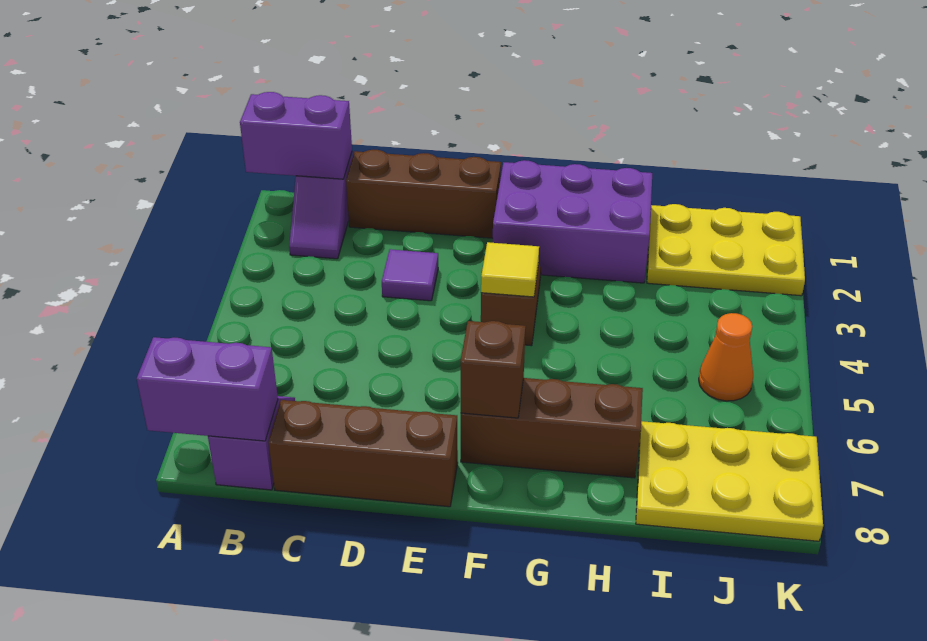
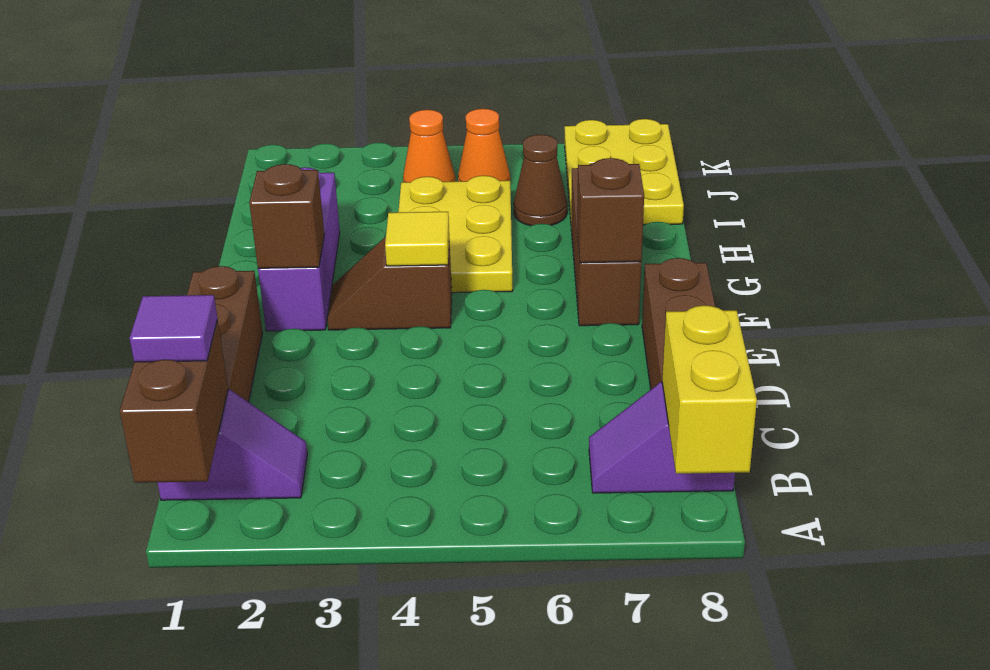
purple brick A1:B1 level 2 -> brown brick A1:B1 level 2
purple brick A8:B8 level 2 -> yellow brick A8:B8 level 2
purple tile D3 level 1 -> purple tile B1 level 3
purple brick F1:H2 level 1 -> purple brick F2:H2 level 1
none -> brown brick F2 level 2
yellow plate I1:K2 level 1 -> yellow plate G4:I5 level 1
none -> brown cone I6 level 1
none -> orange cone J4 level 1

